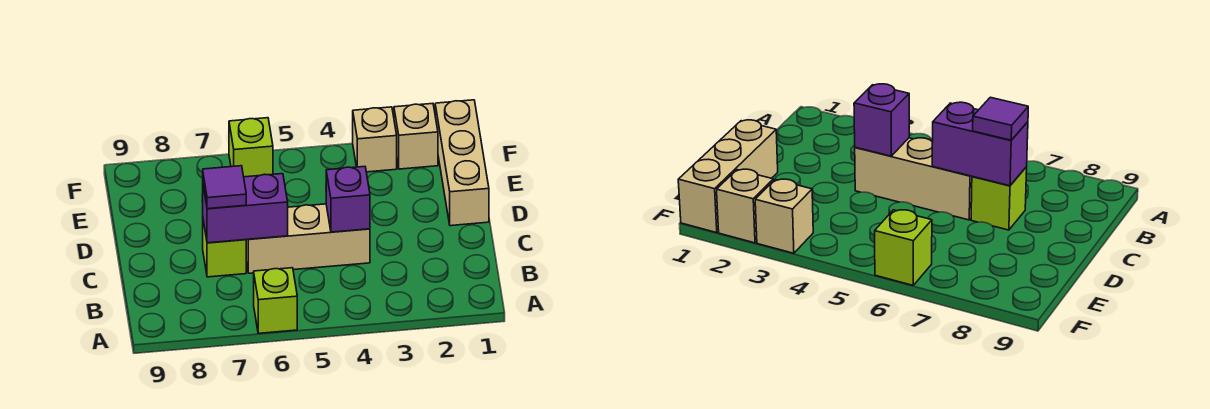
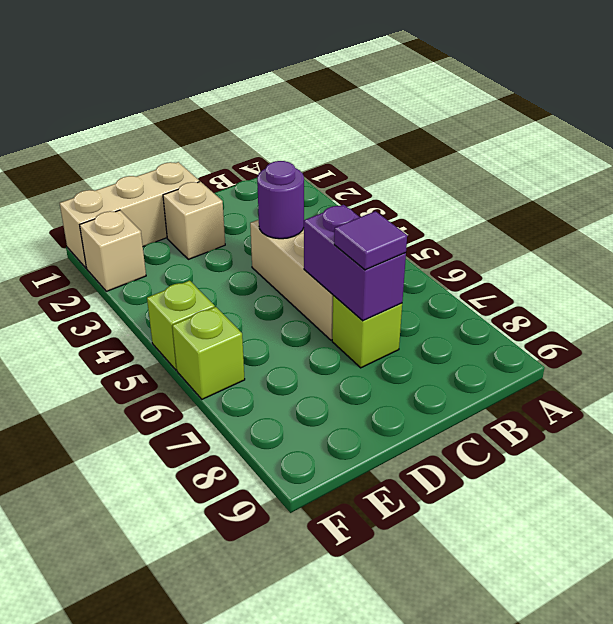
lime brick A6 level 1 -> lime brick F5 level 1
purple brick C4 level 2 -> purple round brick C4 level 2
tan brick F3 level 1 -> tan brick D2 level 1

